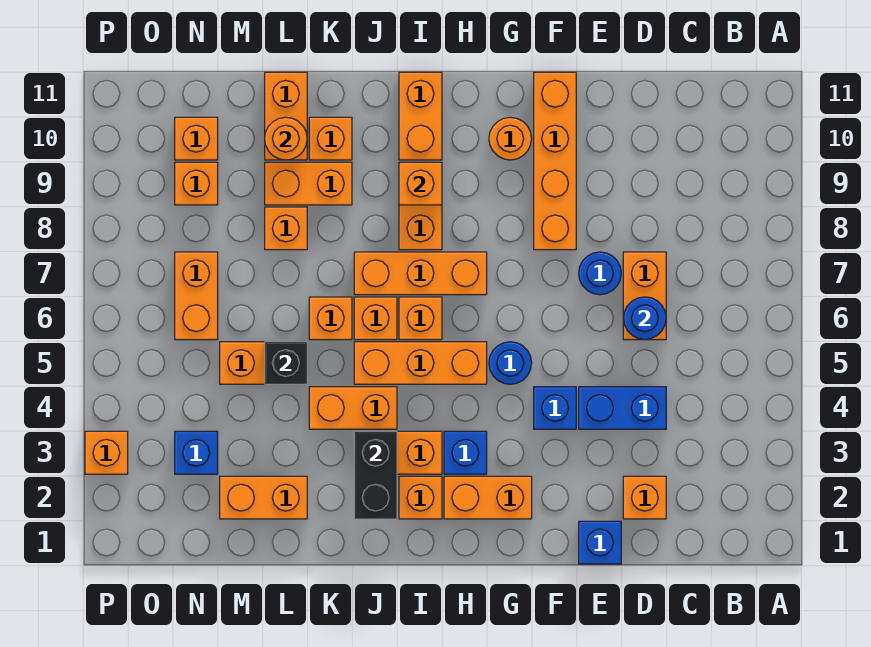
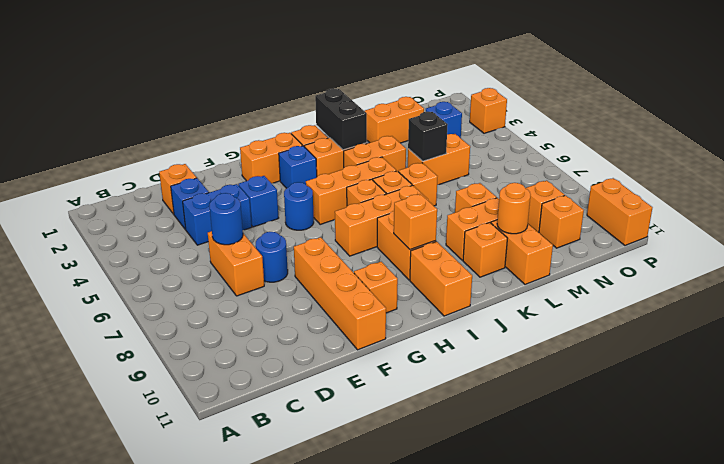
blue brick E1 level 1 -> blue brick D3 level 1
orange round brick G10 level 1 -> orange brick G10 level 1
orange brick N6:N7 level 1 -> orange brick P10:P11 level 1

